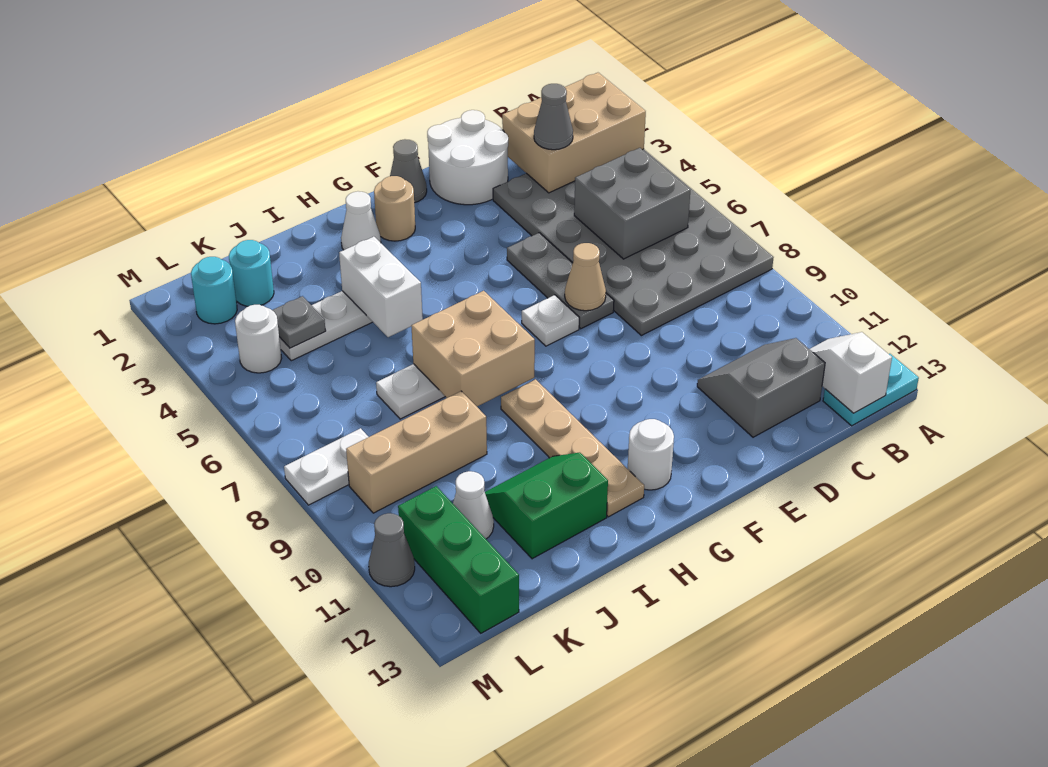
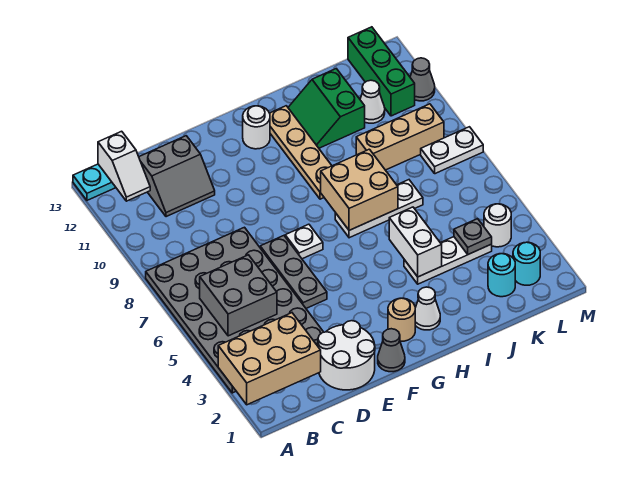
grey cone C3 level 3 -> none
tan cone E7 level 2 -> none
green slope I11:J12 level 1 top 12 -> green slope I11:J12 level 1 top J

